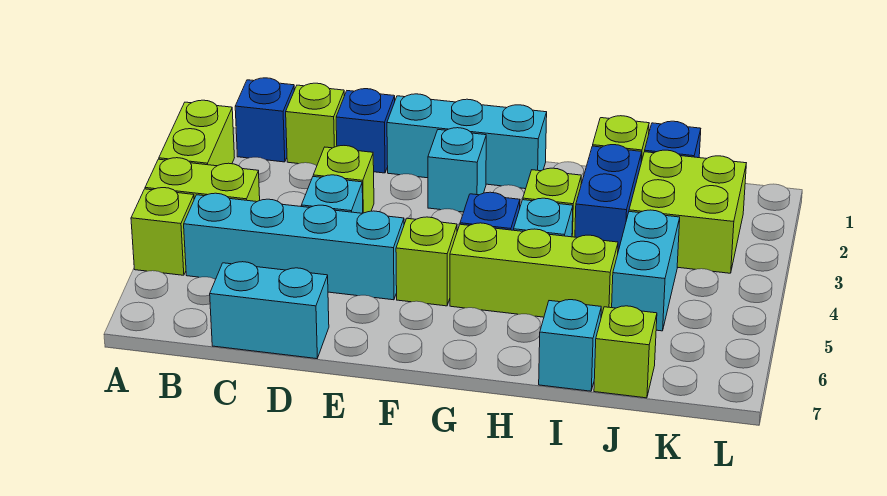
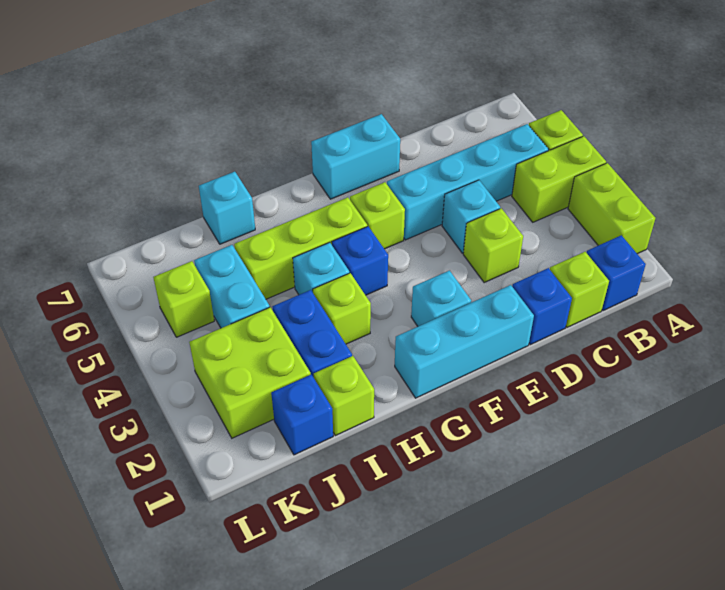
cyan brick C7:D7 level 1 -> cyan brick E7:F7 level 1
lime brick J7 level 1 -> lime brick K5 level 1

